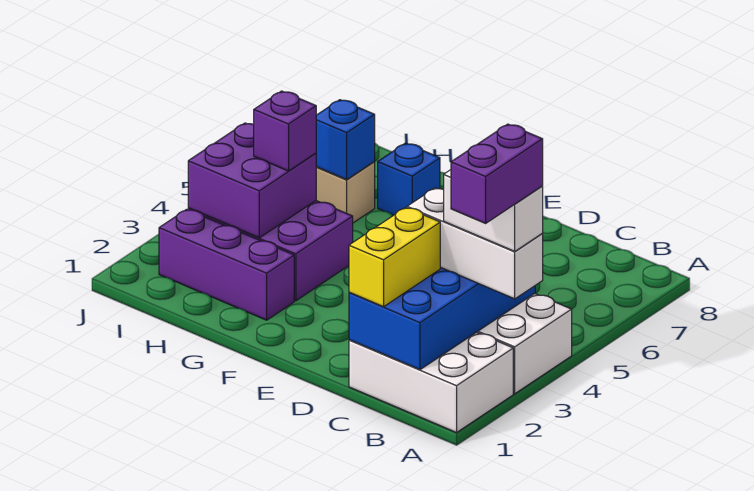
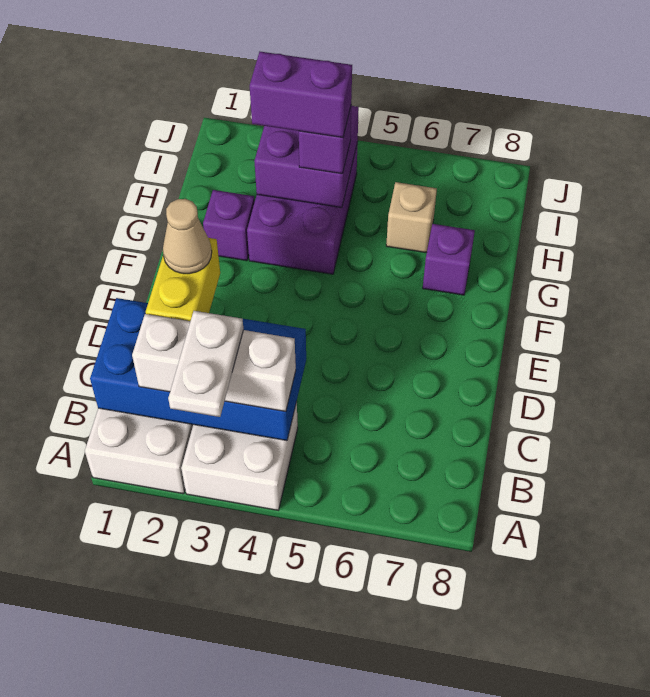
purple brick A2:A3 level 5 -> purple brick H3:H4 level 4
white brick A3:C3 level 3 -> white brick B2:B4 level 3
white brick A3:B3 level 4 -> white plate A3:B3 level 4
yellow brick C1:C2 level 3 -> yellow brick C2:D2 level 3
none -> tan cone D2 level 4
purple brick G2:I2 level 1 -> purple brick G2 level 1
blue brick G7 level 1 -> purple brick G7 level 1
blue brick H6 level 2 -> none

